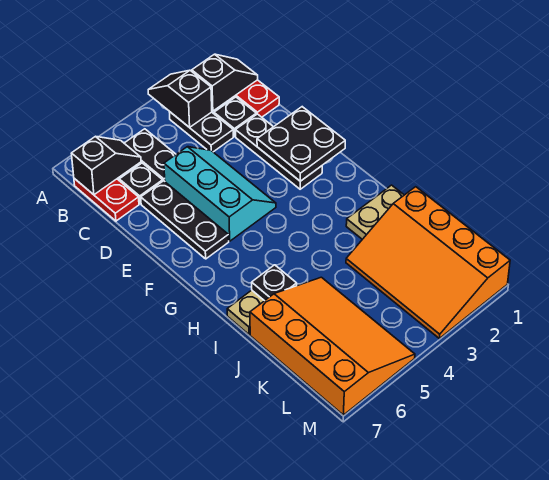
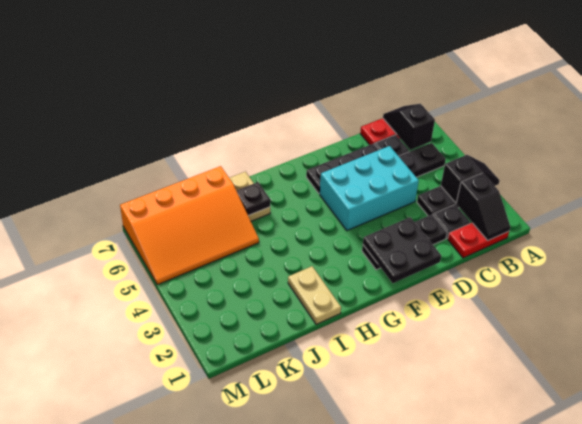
black slope B6:B7 level 2 top 7 -> black slope B6:B7 level 2 top 6
cyan slope D4:F5 level 1 top 5 -> cyan brick D4:F5 level 1
orange slope J1:M3 level 1 top 1 -> none

